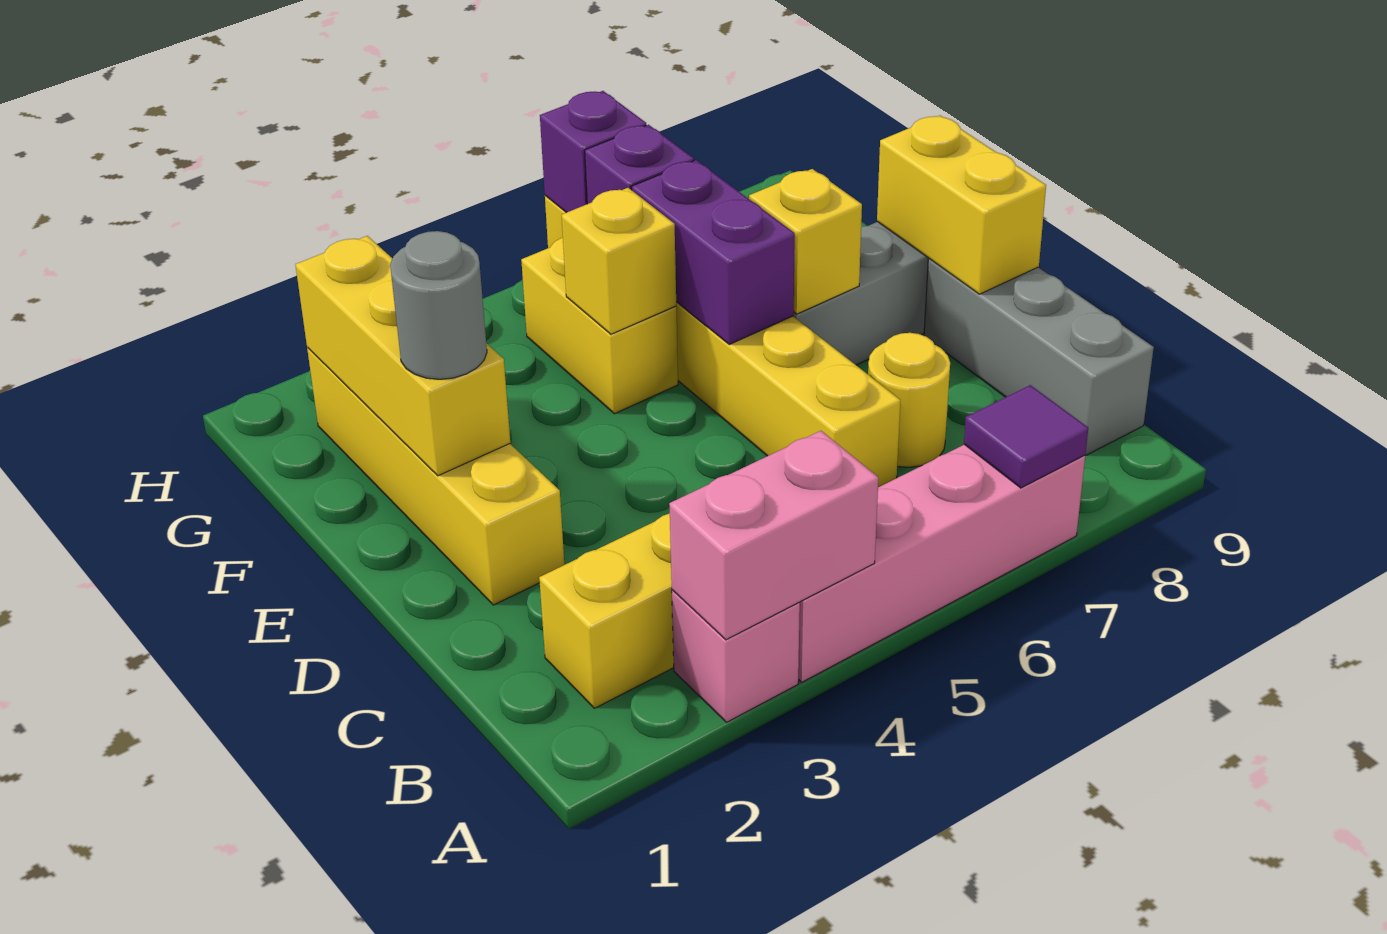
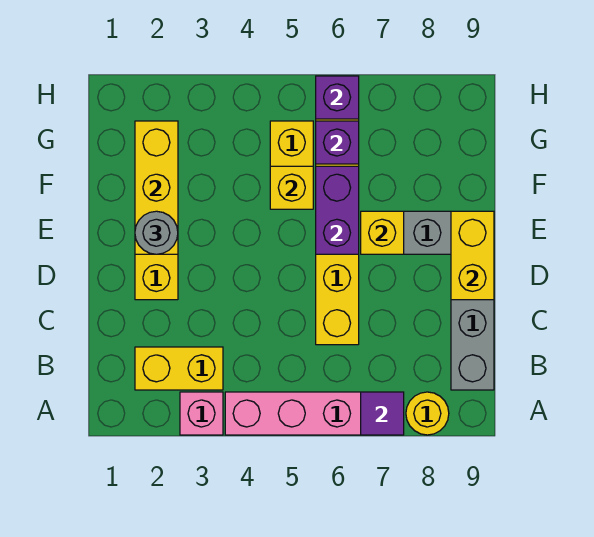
pink brick A3:A4 level 2 -> none
yellow round brick C7 level 1 -> yellow round brick A8 level 1

